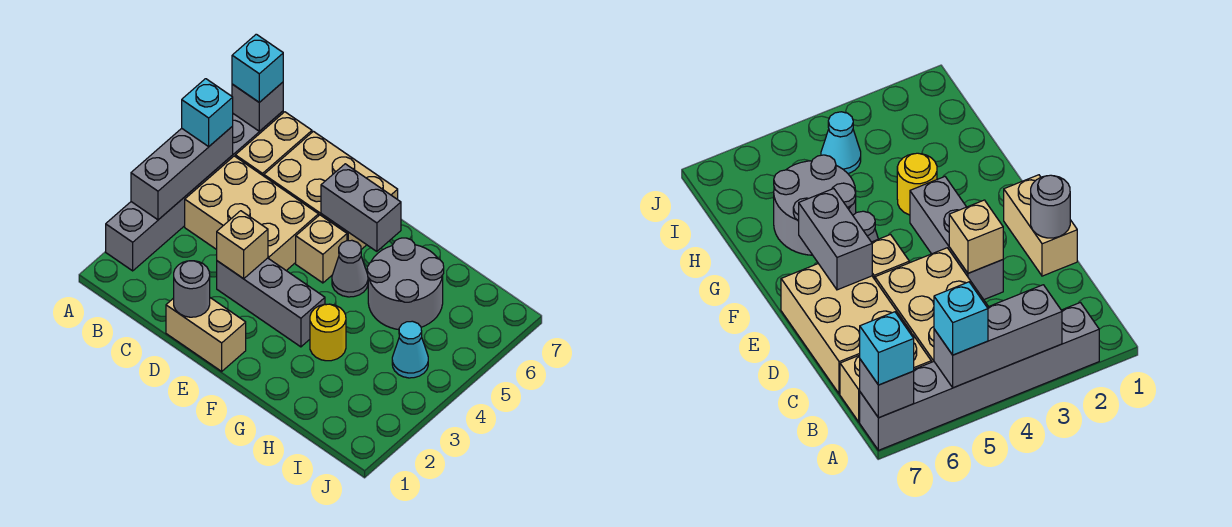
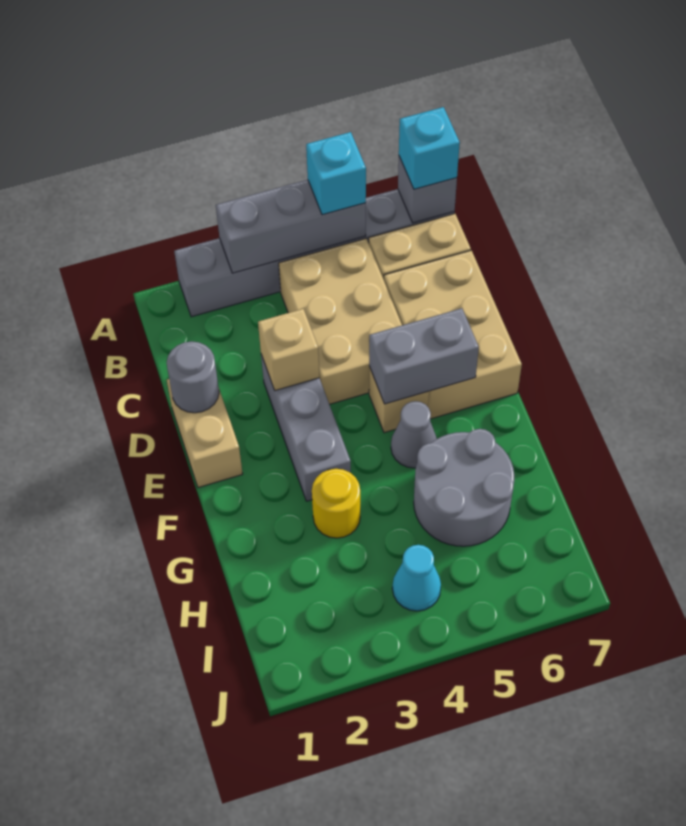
grey brick E6:F6 level 2 -> grey brick E5:E6 level 2

